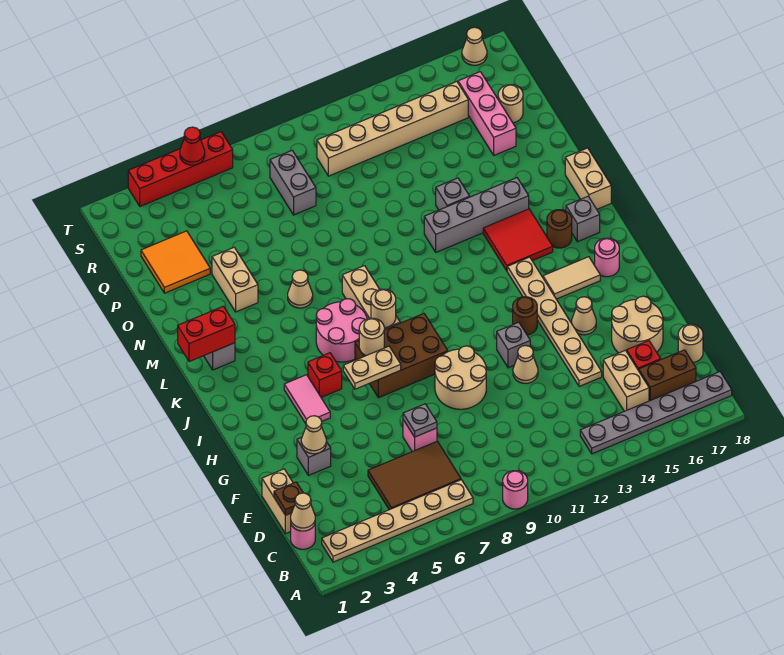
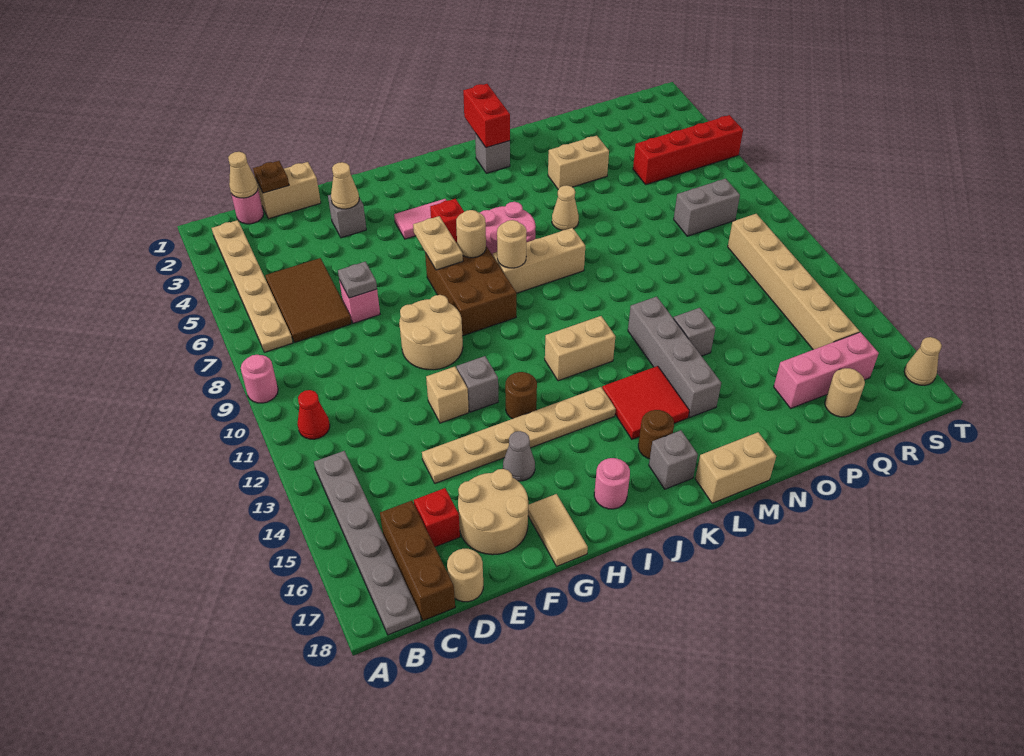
tan brick C15:D15 level 1 -> tan brick J12:K12 level 1
brown brick C16:C17 level 1 -> brown brick C16:C18 level 1
tan cone F12 level 1 -> tan brick F12 level 1
tan cone G15 level 1 -> grey cone G15 level 1
tan tile I15:I16 level 1 -> tan tile G17:G18 level 1
orange tile P2:Q3 level 1 -> none
red brick T3:T6 level 1 -> red brick Q5:T5 level 1
red cone T5 level 2 -> red cone B11 level 1

